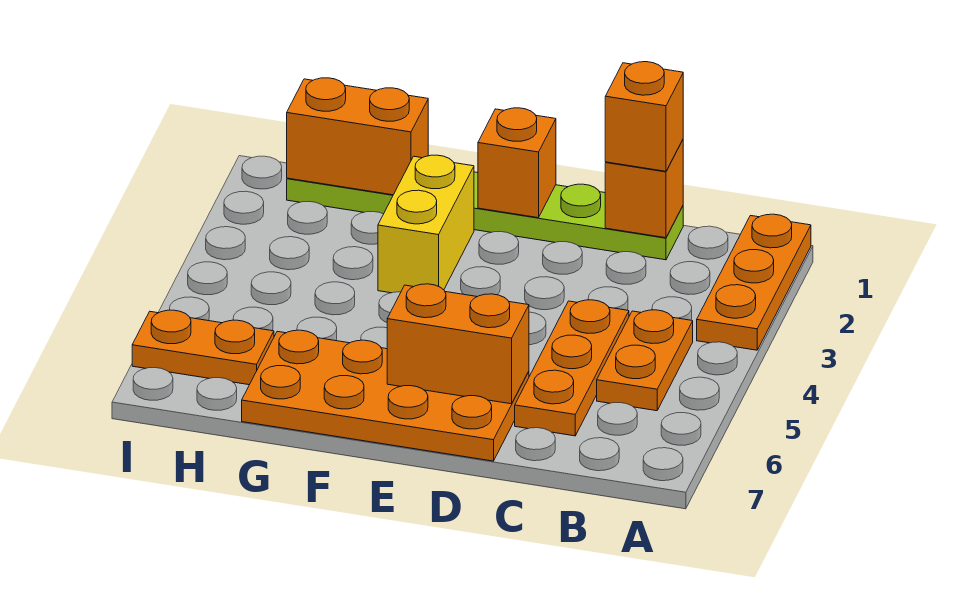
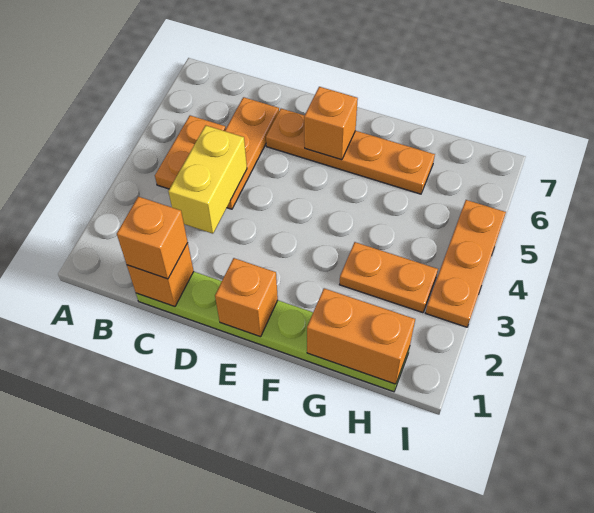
orange plate A1:A3 level 1 -> orange plate I3:I5 level 1
orange plate D6:G7 level 1 -> orange plate D6:G6 level 1
orange brick D6:E6 level 2 -> orange brick E6 level 2
yellow brick F2:F3 level 1 -> yellow brick C3:C4 level 2
orange plate H6:I6 level 1 -> orange plate G3:H3 level 1

